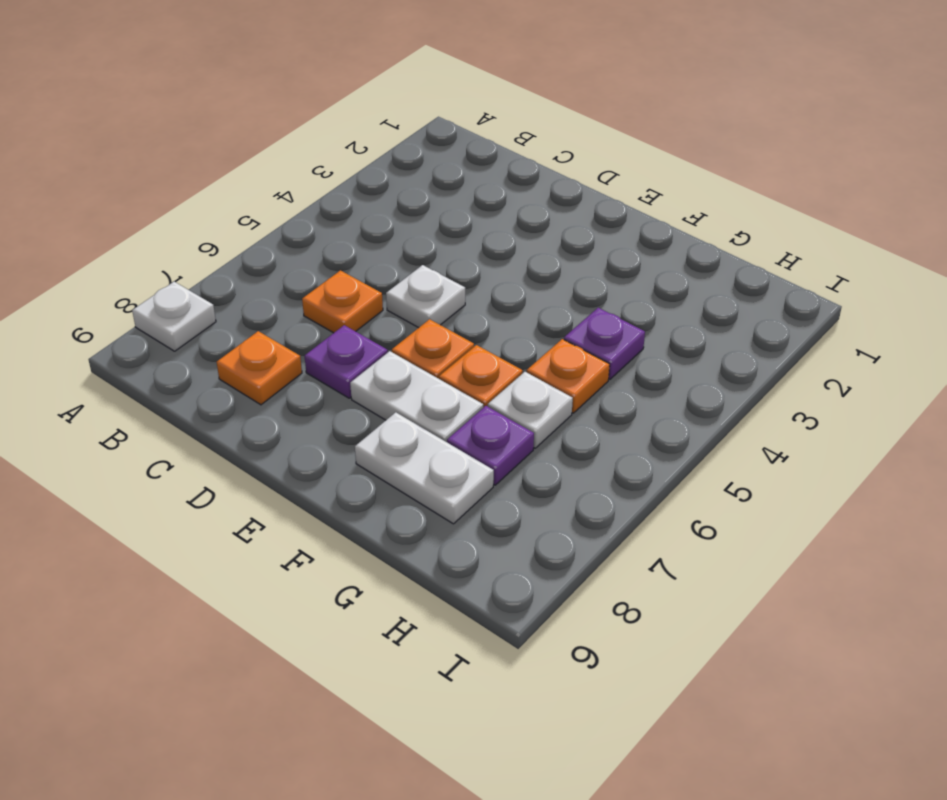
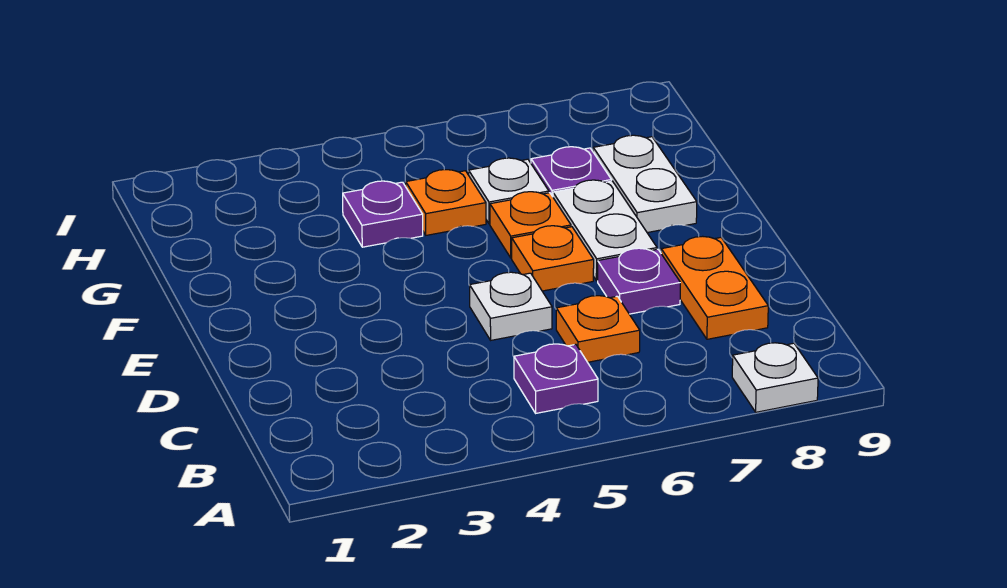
none -> purple plate B5 level 1
orange plate C8 level 1 -> orange plate C8:D8 level 1

